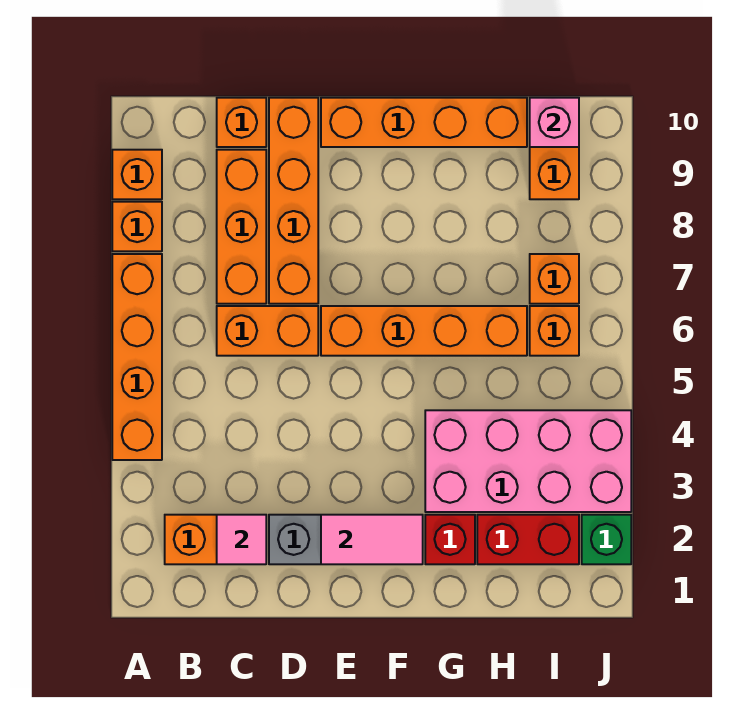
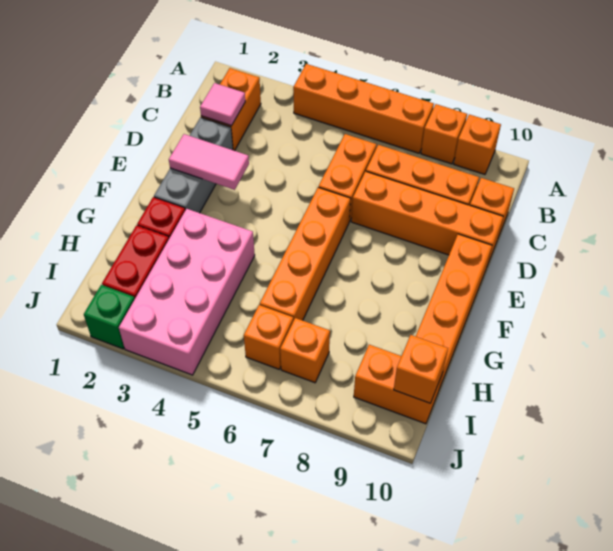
pink tile E2:F2 level 2 -> pink tile E2:E3 level 2
pink brick I10 level 2 -> orange brick I10 level 2

